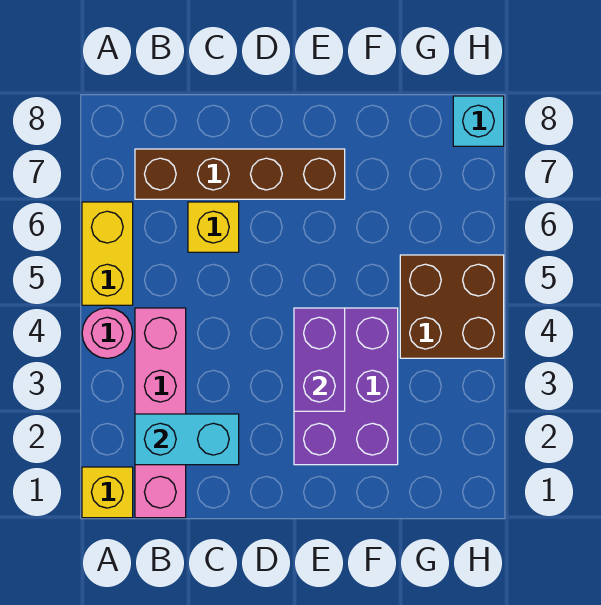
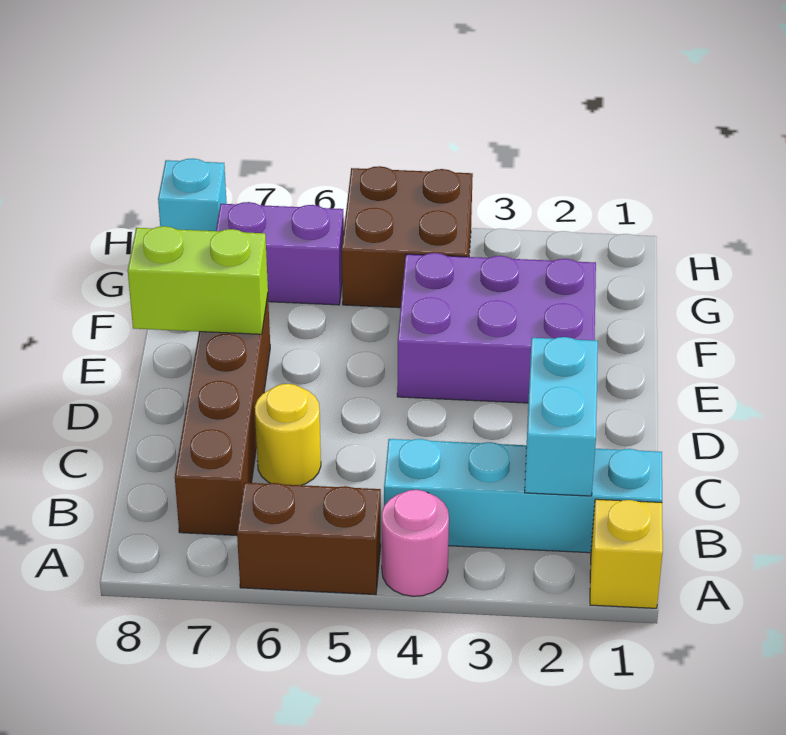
yellow brick A5:A6 level 1 -> brown brick A5:A6 level 1
pink brick B1:B4 level 1 -> cyan brick B1:B4 level 1
yellow brick C6 level 1 -> yellow round brick C6 level 1
purple brick E3:E4 level 2 -> purple brick G6:G7 level 1
none -> lime brick E7:E8 level 2

